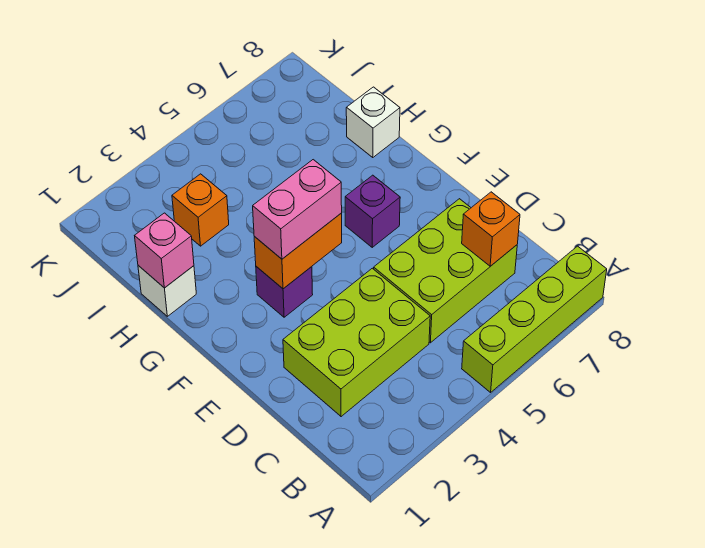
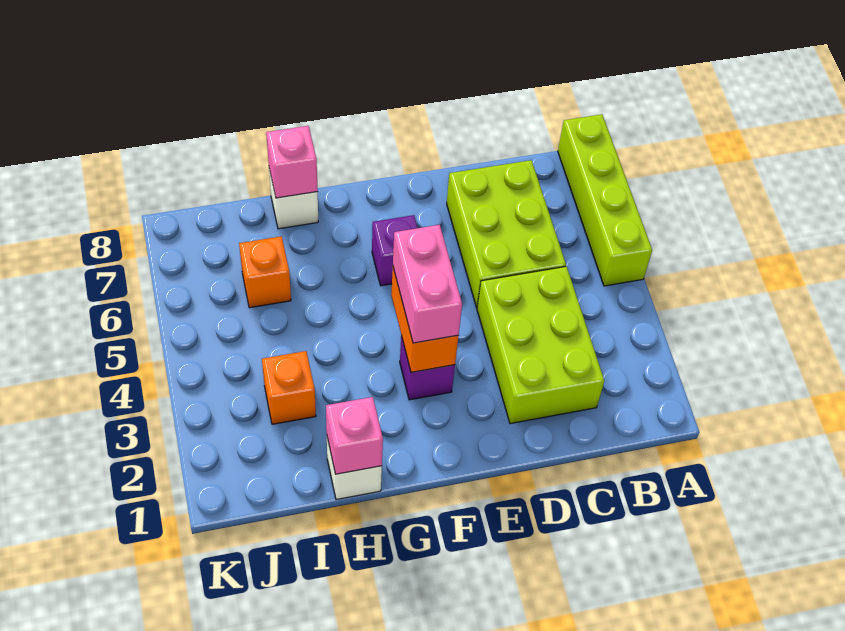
orange brick C7 level 2 -> orange brick I6 level 1
none -> pink brick H8 level 2

